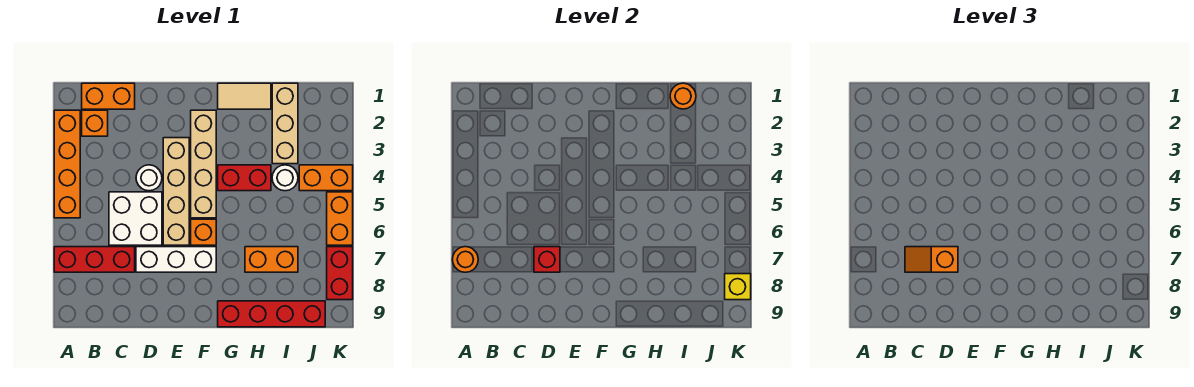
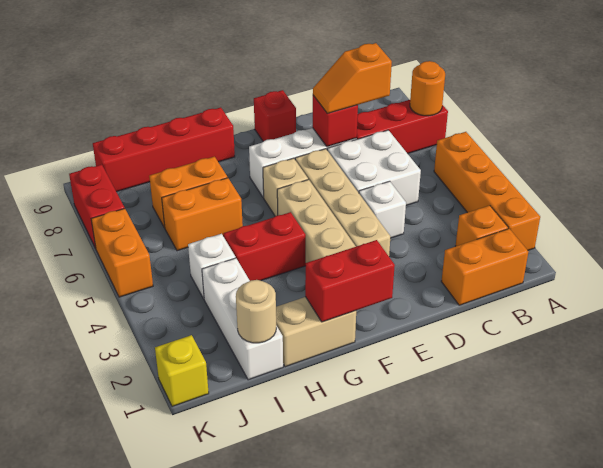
orange slope C7:D7 level 3 top D -> orange slope C7:D7 level 3 top C
white round brick D4 level 1 -> white brick D4 level 1
none -> red brick E9 level 1
none -> red brick F1:G1 level 2
orange brick F6 level 1 -> tan brick F6 level 1
tan tile G1:H1 level 1 -> tan brick G1:H1 level 1
tan brick I1:I3 level 1 -> white brick I1:I3 level 1
orange round brick I1 level 2 -> tan round brick I1 level 2
white round brick I4 level 1 -> white brick I4 level 1
orange brick J4:K4 level 1 -> orange brick H6:I6 level 1
yellow brick K8 level 2 -> yellow brick K1 level 1

